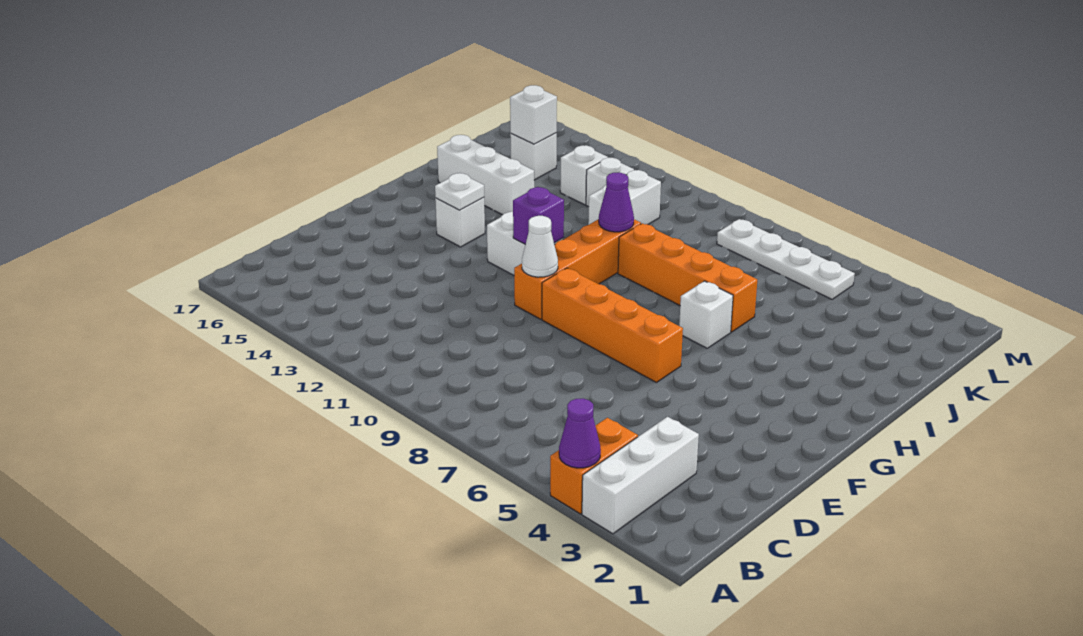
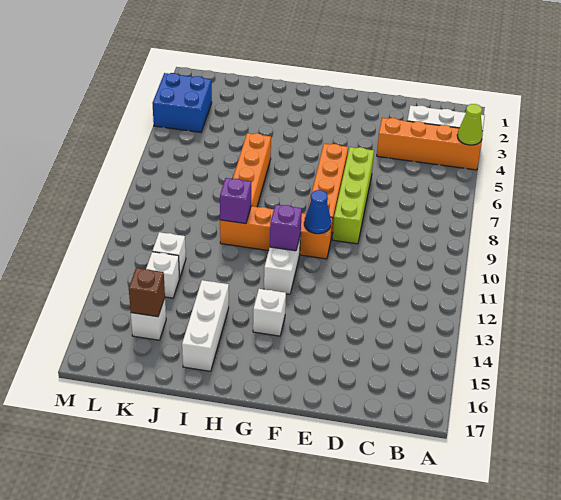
orange brick A4:B4 level 1 -> orange brick A4:D4 level 1
purple cone A4 level 2 -> lime cone A4 level 2
none -> lime brick E6:E9 level 1
white cone F10 level 2 -> blue cone F10 level 2
white plate G14 level 2 -> none
white brick H6 level 1 -> none
purple cone I10 level 2 -> purple brick I10 level 2
white brick J11:K11 level 1 -> none
white brick K15 level 2 -> brown brick K15 level 2
none -> blue brick L3:M4 level 1
white plate L5:L8 level 1 -> none

